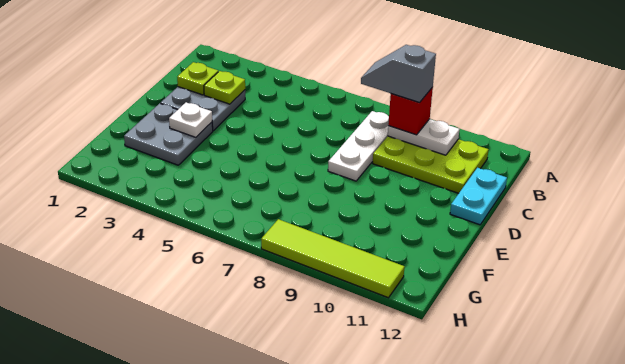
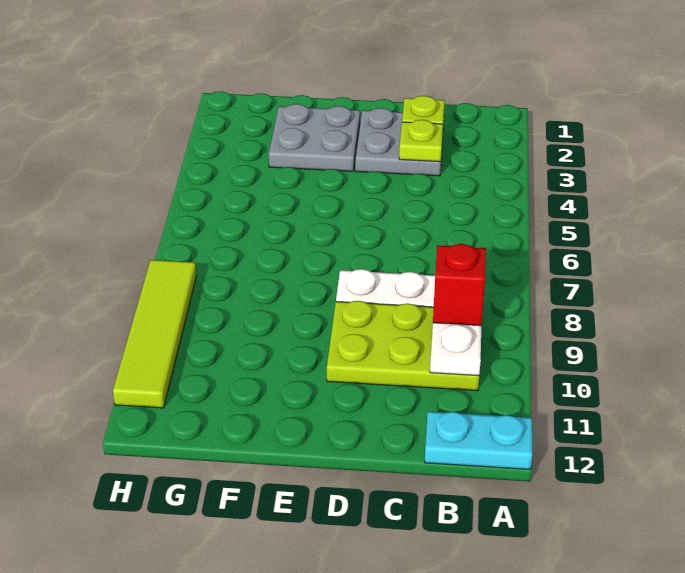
grey slope B8:B9 level 4 top 9 -> none
lime plate B9:C11 level 1 -> lime plate B9:D10 level 1
cyan plate C12:D12 level 1 -> cyan plate A12:B12 level 1
white plate E3 level 2 -> none

